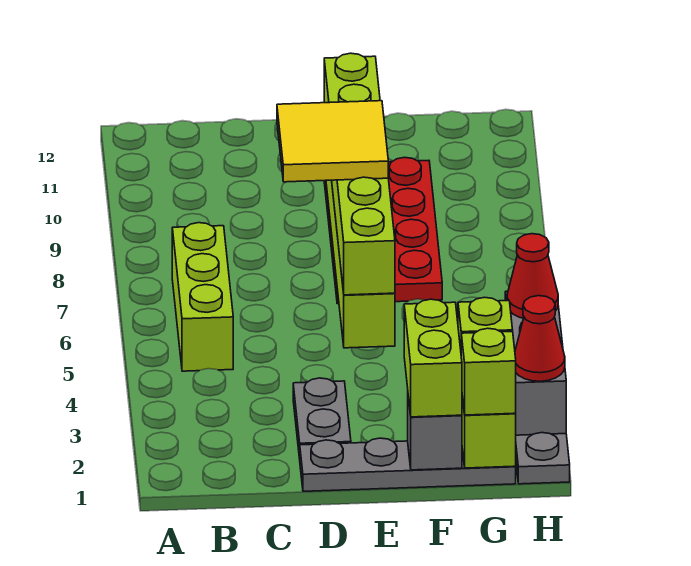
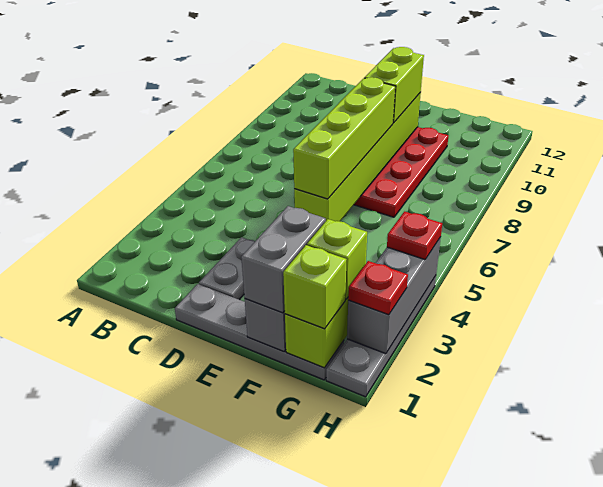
lime brick B5:B7 level 1 -> none
yellow tile D7:E8 level 4 -> none
lime brick F1:F2 level 3 -> grey brick F1:F2 level 3
red cone H2 level 3 -> red plate H2 level 3
red cone H4 level 3 -> red plate H4 level 3

